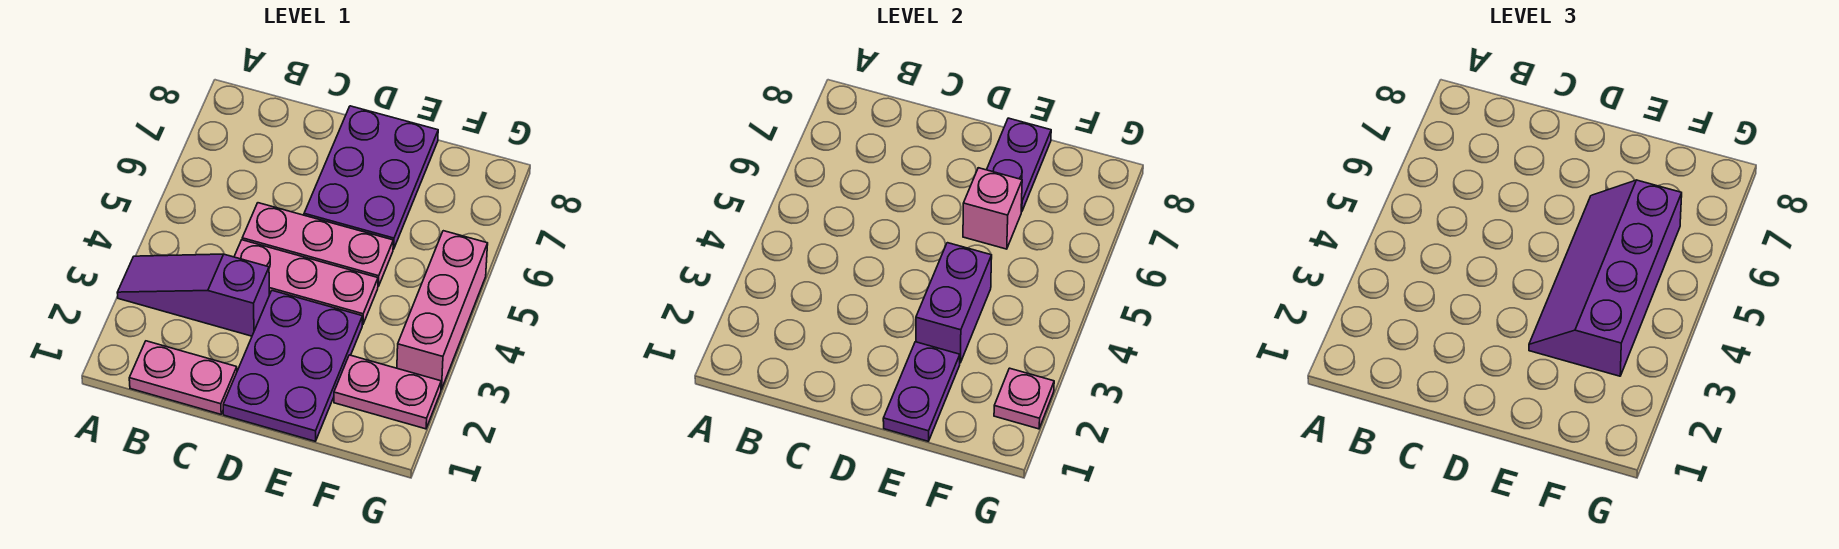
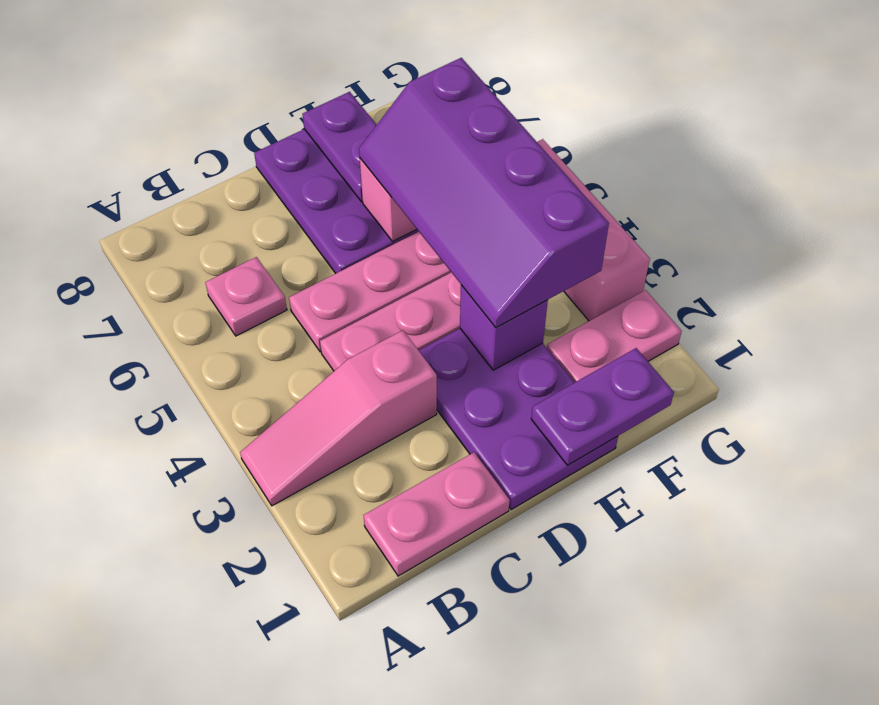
purple slope A3:C3 level 1 top C -> pink slope A3:C3 level 1 top C
purple plate E1:E2 level 2 -> purple plate E1:F1 level 2
purple brick E3:E4 level 2 -> purple brick E3 level 2
pink plate G2 level 2 -> pink plate B6 level 1

